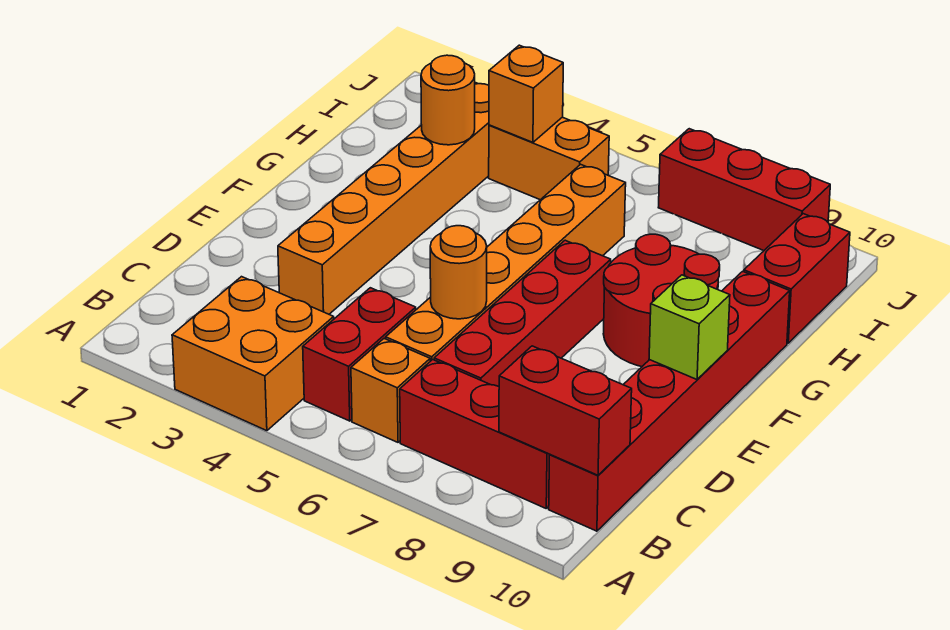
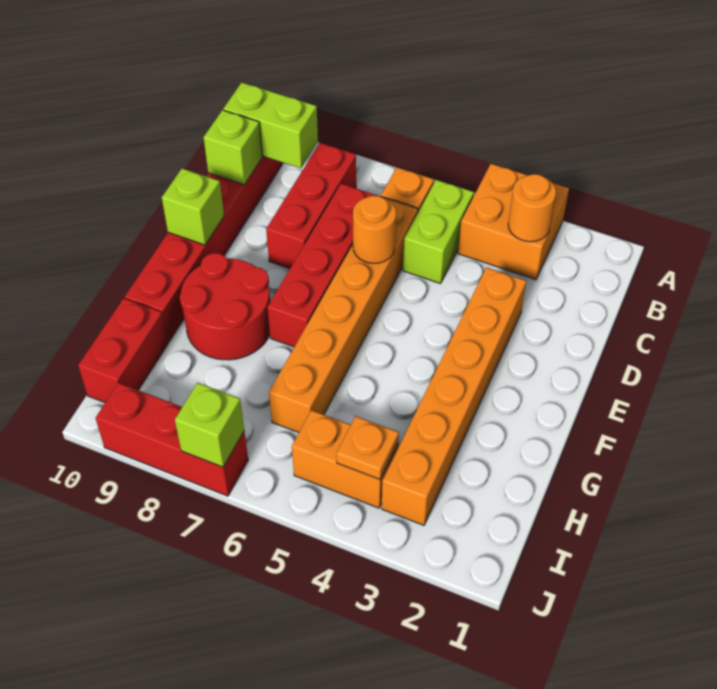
red brick B5:C5 level 1 -> lime brick B5:C5 level 1
red brick B7:B9 level 1 -> red brick B8:D8 level 1
red brick B9:B10 level 2 -> lime brick B9:B10 level 2
none -> lime brick C10 level 2
orange round brick H3 level 2 -> orange round brick B3 level 2
orange brick I4 level 2 -> orange plate I4 level 2
none -> lime brick J7 level 2

